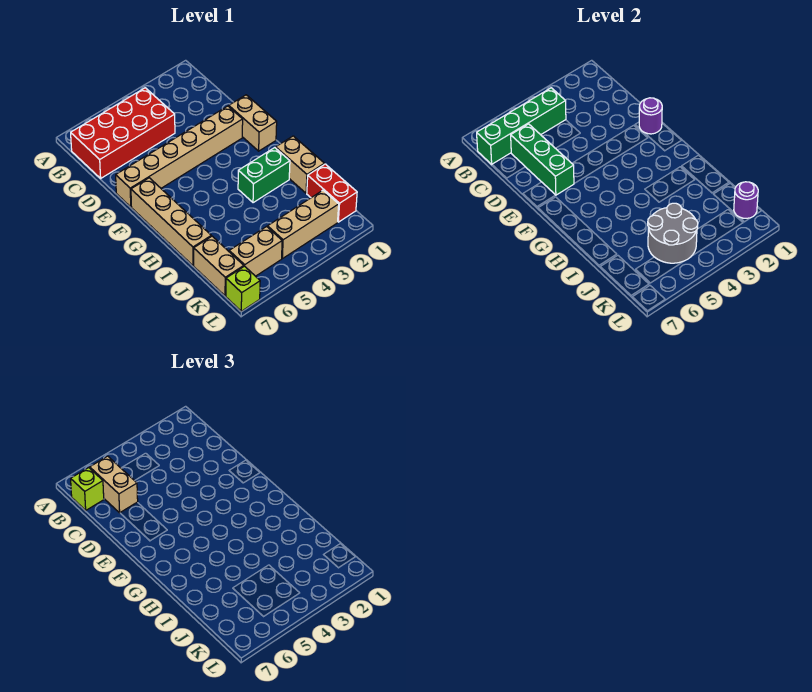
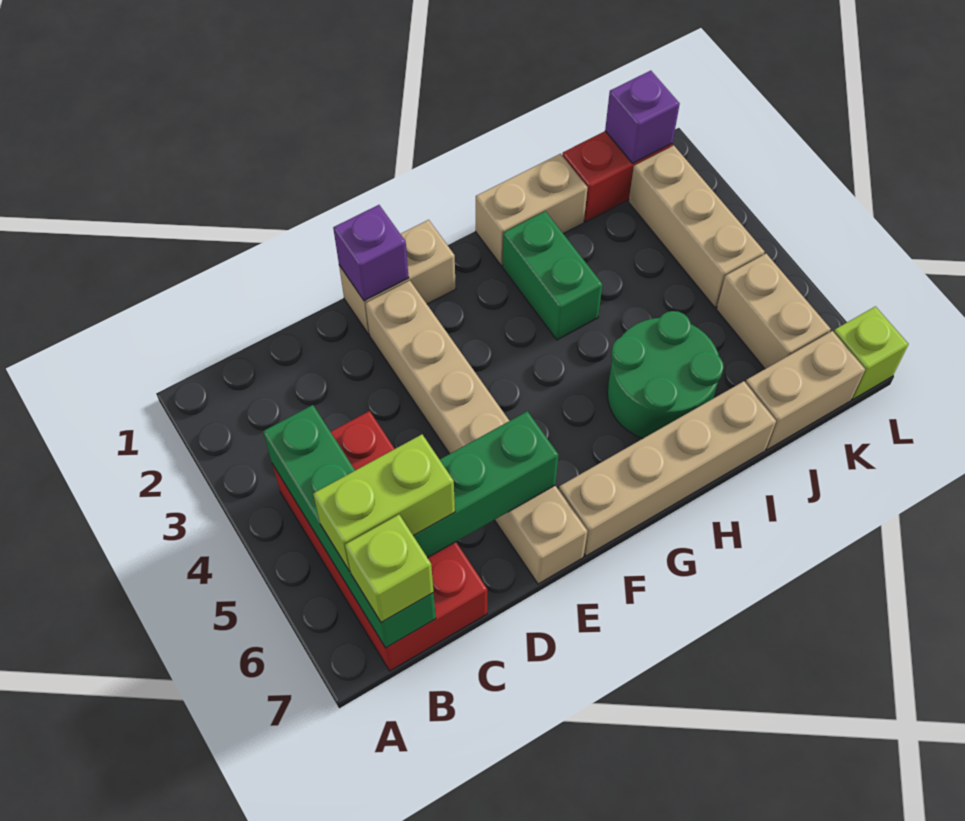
tan brick B6:C6 level 3 -> lime brick B6:C6 level 3
purple round brick E1 level 2 -> purple brick E1 level 2
none -> green round brick H5:I6 level 1
grey round brick J4:K5 level 2 -> none
purple round brick K1 level 2 -> purple brick K1 level 2

